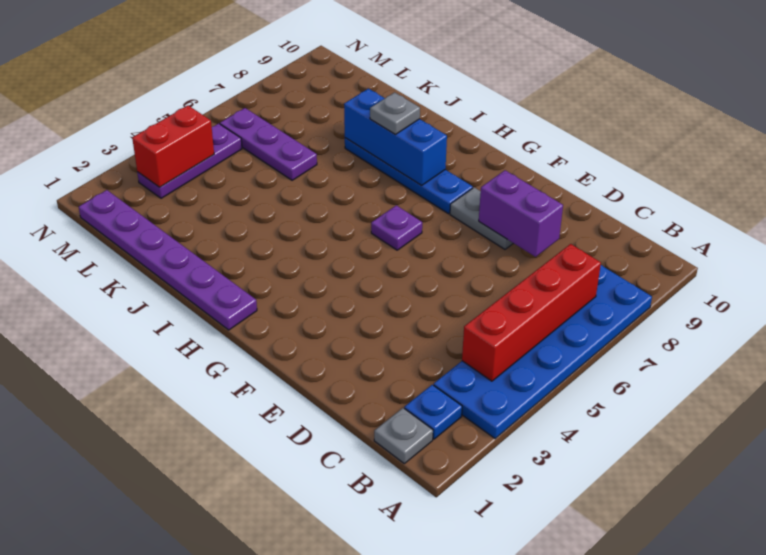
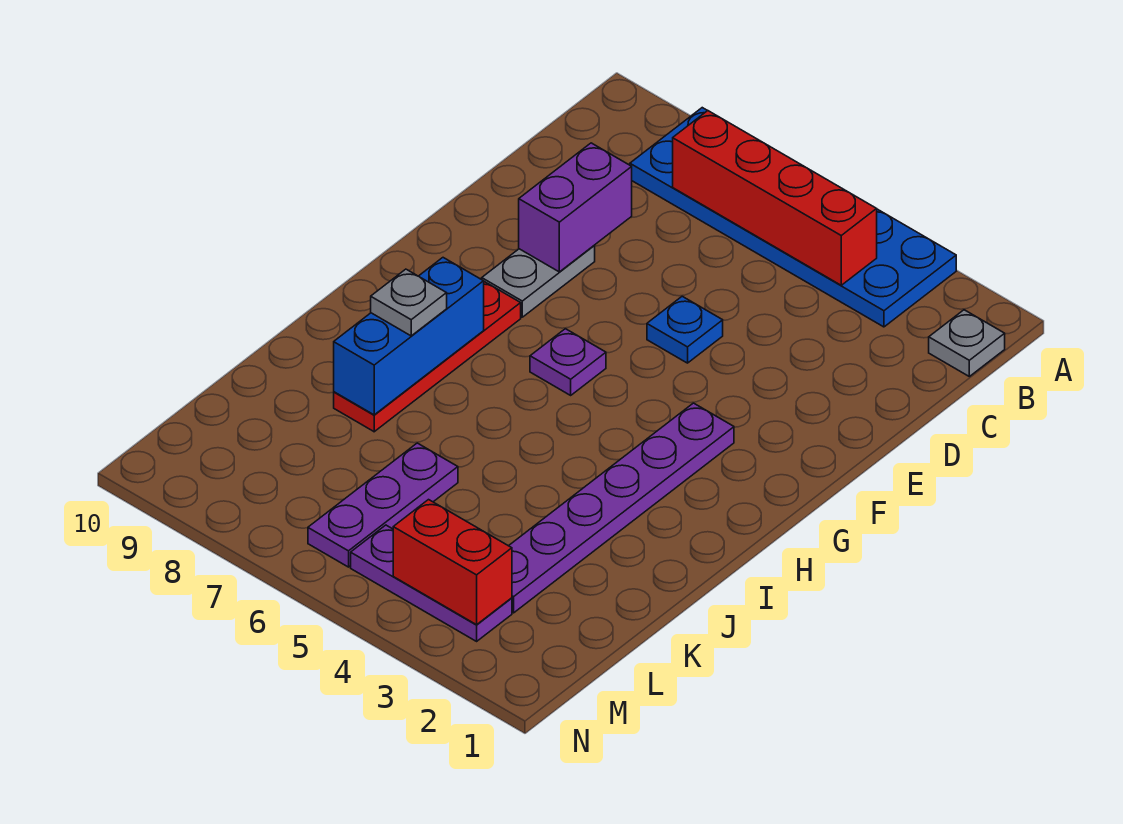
blue plate B2 level 1 -> blue plate E5 level 1
blue plate G8:J8 level 1 -> red plate G8:J8 level 1
purple plate H1:M1 level 1 -> purple plate G3:L3 level 1

